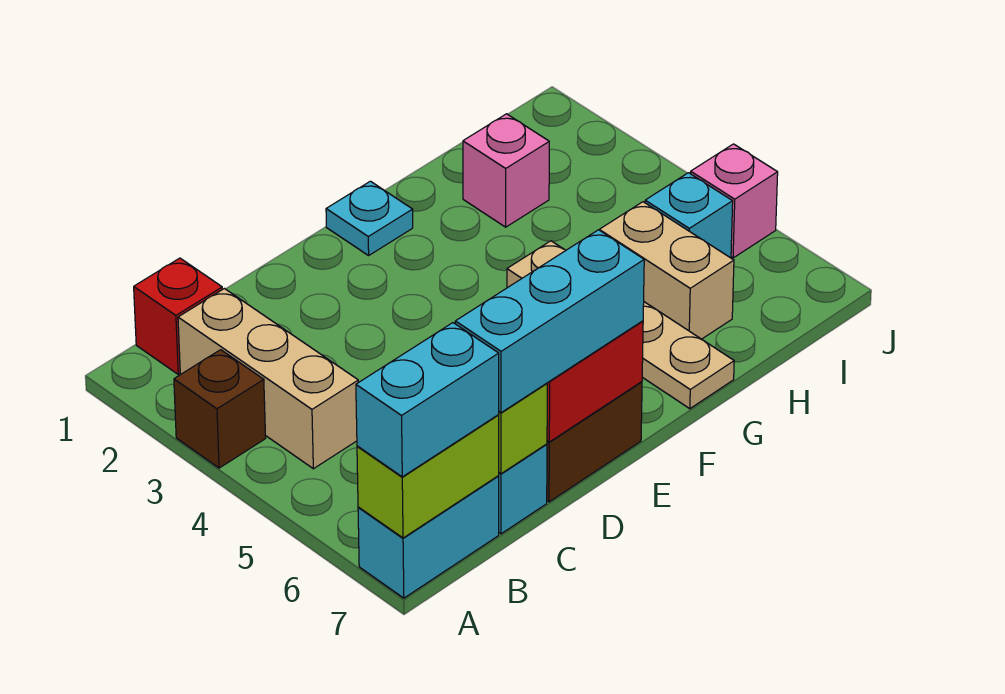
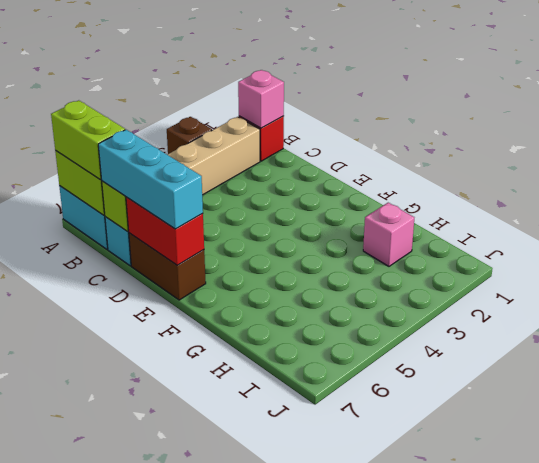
cyan brick A7:B7 level 3 -> lime brick A7:B7 level 3
cyan plate F1 level 1 -> none
tan plate G4:G7 level 1 -> none
tan brick H5:H6 level 1 -> none
cyan brick I5 level 1 -> none
pink brick J5 level 1 -> pink brick B1 level 2

